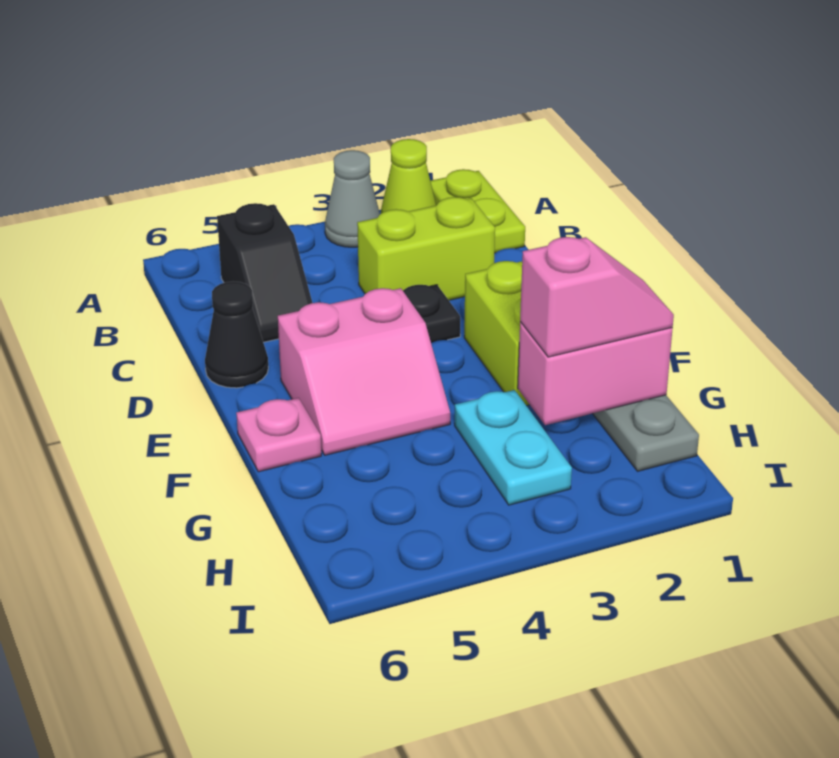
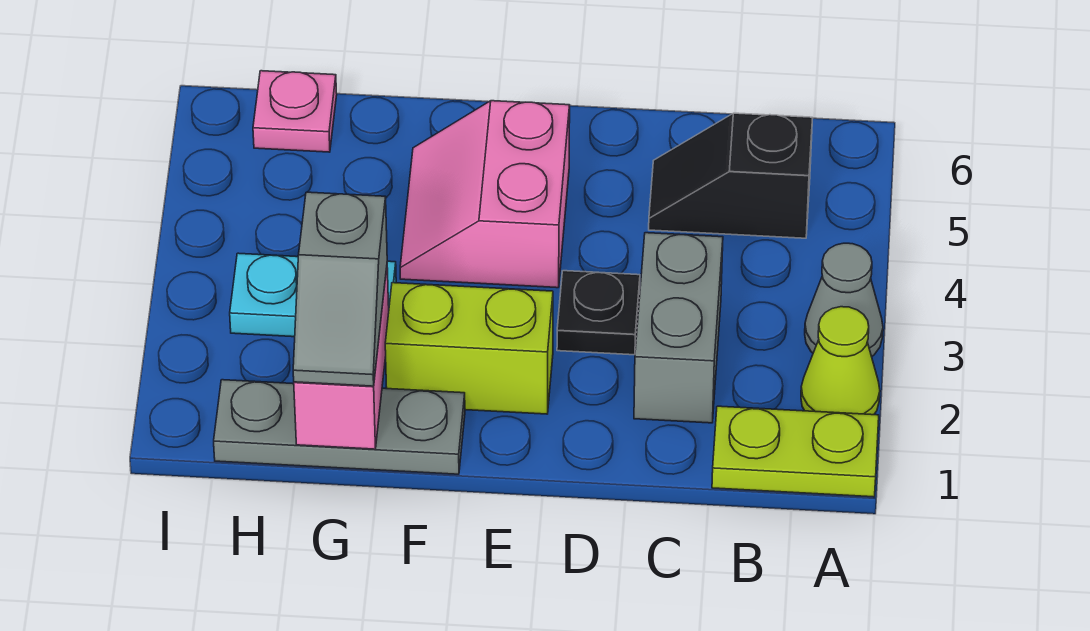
lime brick C2:C3 level 1 -> grey brick C2:C3 level 1
black cone D6 level 1 -> none
pink plate F6 level 1 -> pink plate H6 level 1
pink slope G1:G2 level 3 top 2 -> grey slope G1:G2 level 3 top 2

